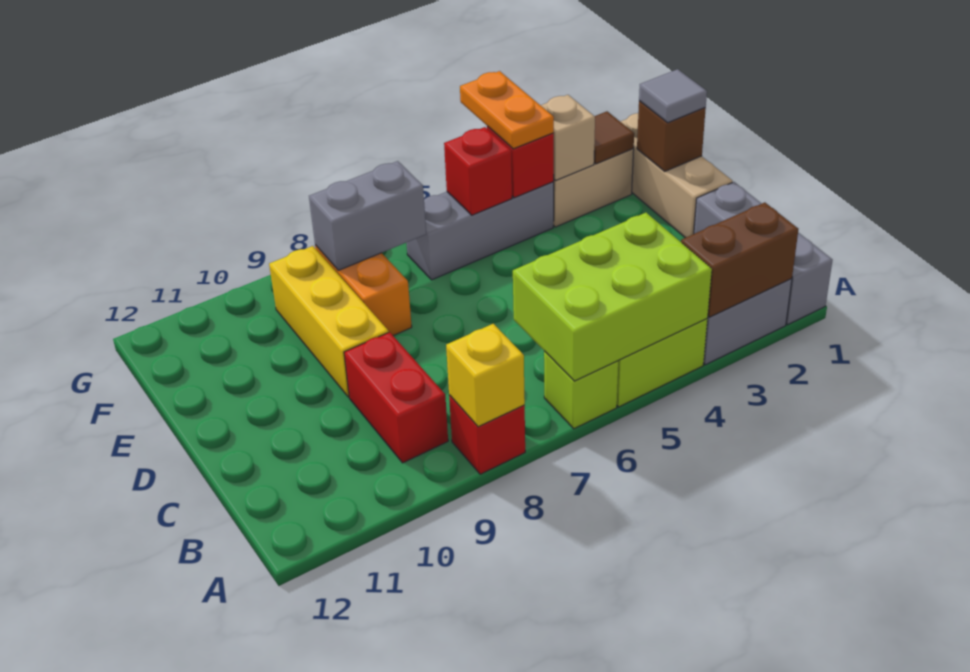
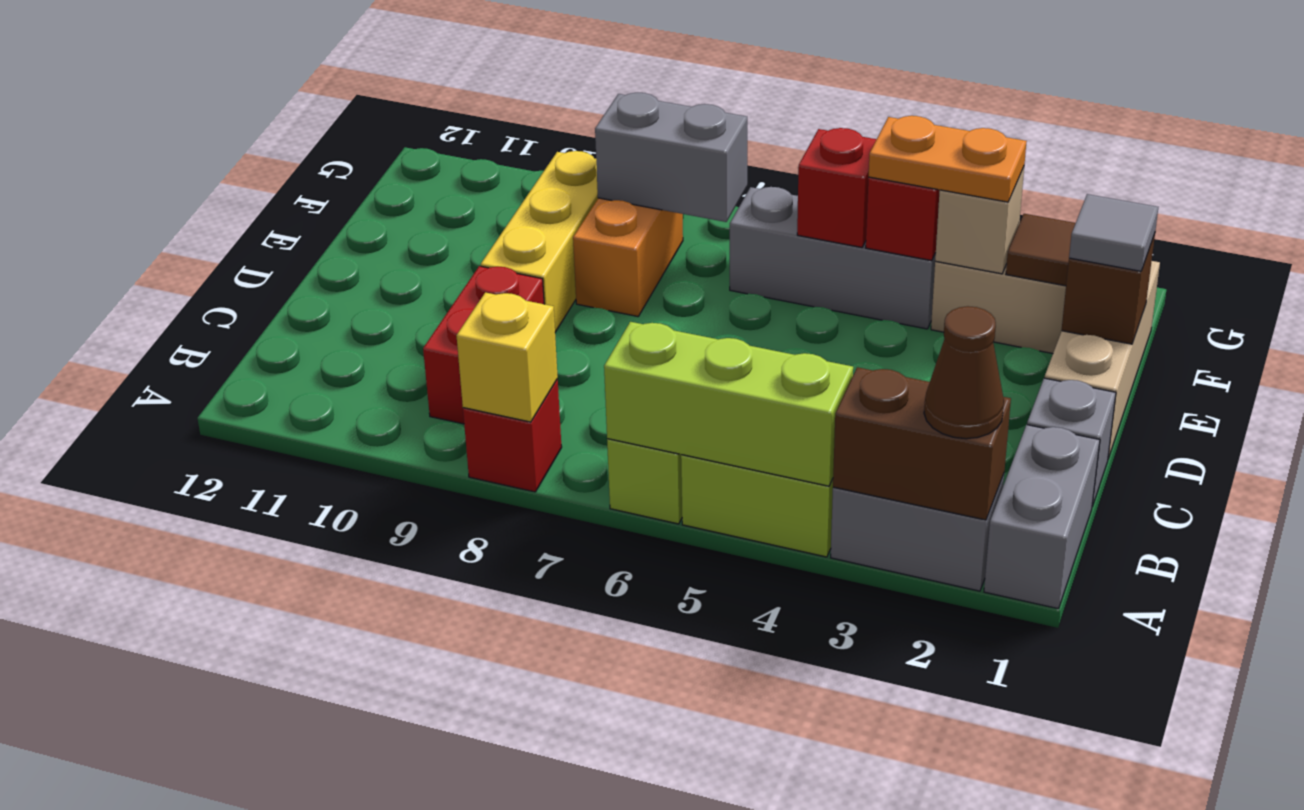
none -> brown cone A2 level 3
lime brick A4:B6 level 2 -> lime brick A4:A6 level 2
orange plate F4:G4 level 3 -> orange plate F3:F4 level 3

